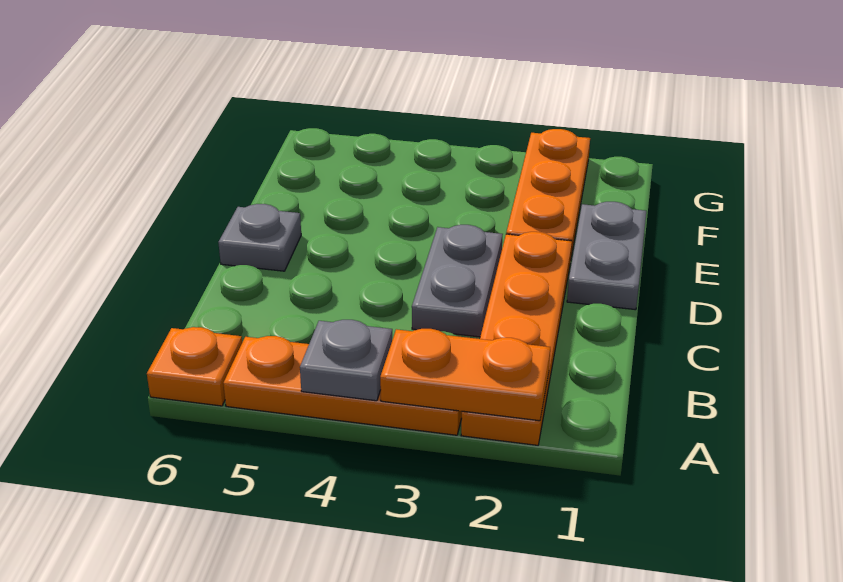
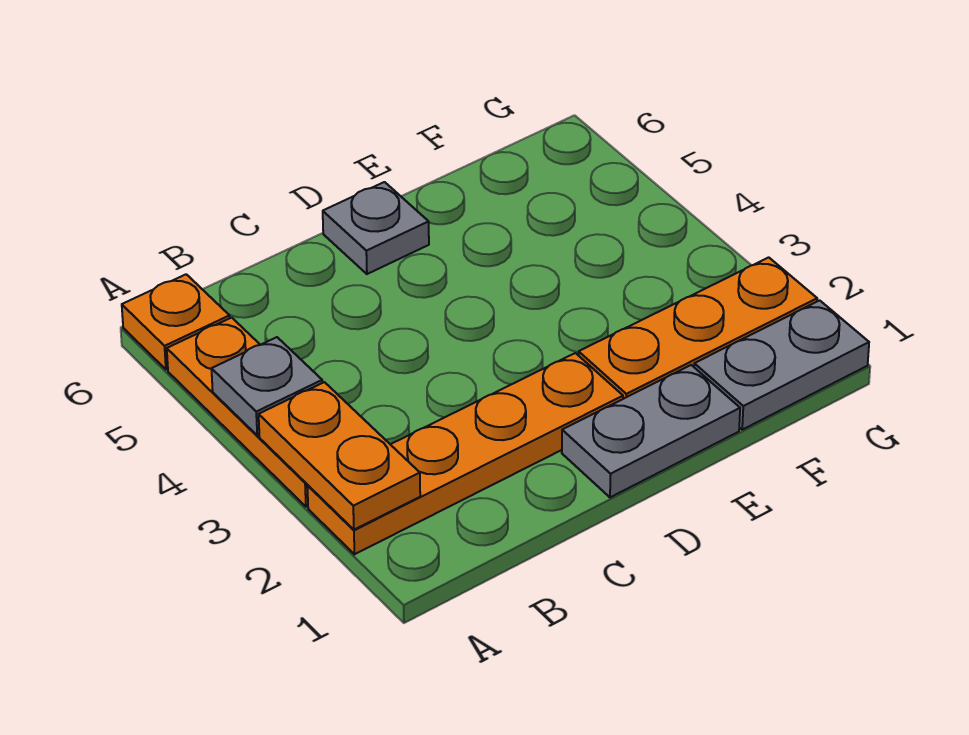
grey plate C3:D3 level 1 -> grey plate F1:G1 level 1

